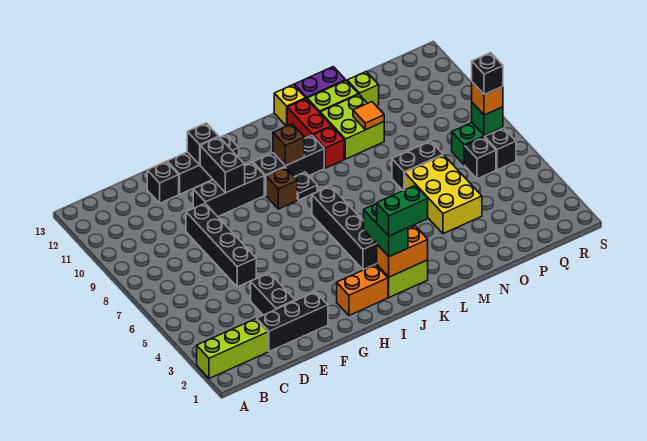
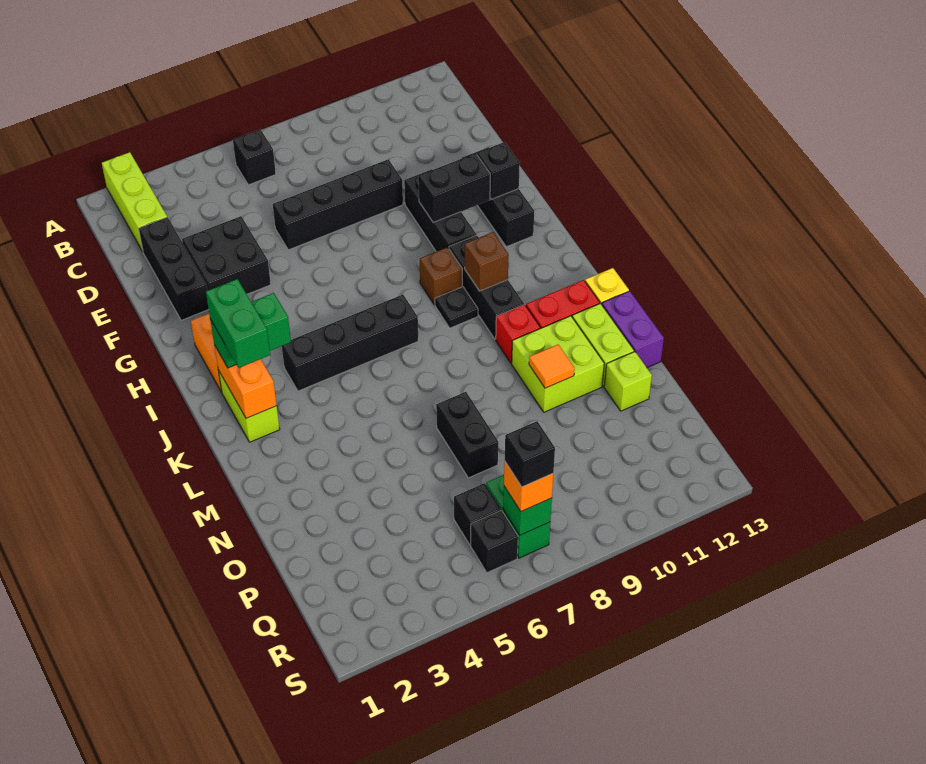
black brick E3:E4 level 1 -> black brick E3:F4 level 1
black brick E12 level 1 -> black brick B6 level 1
yellow brick N4:O6 level 1 -> none

